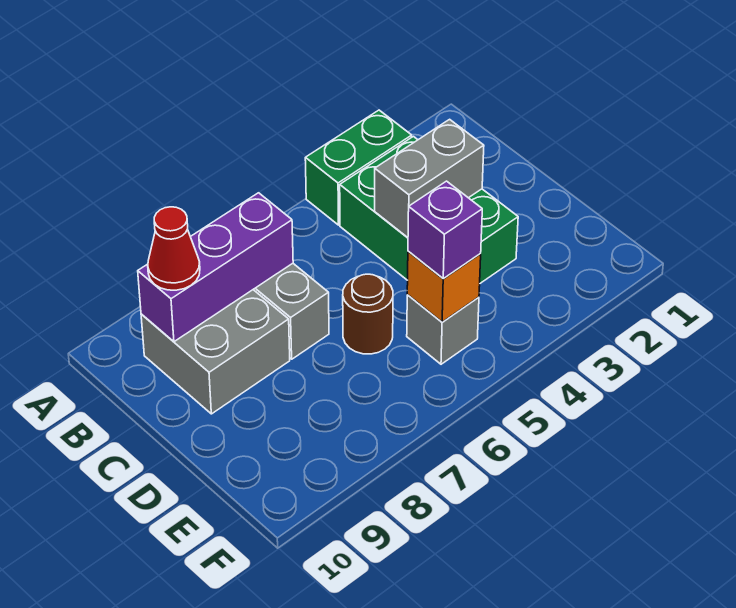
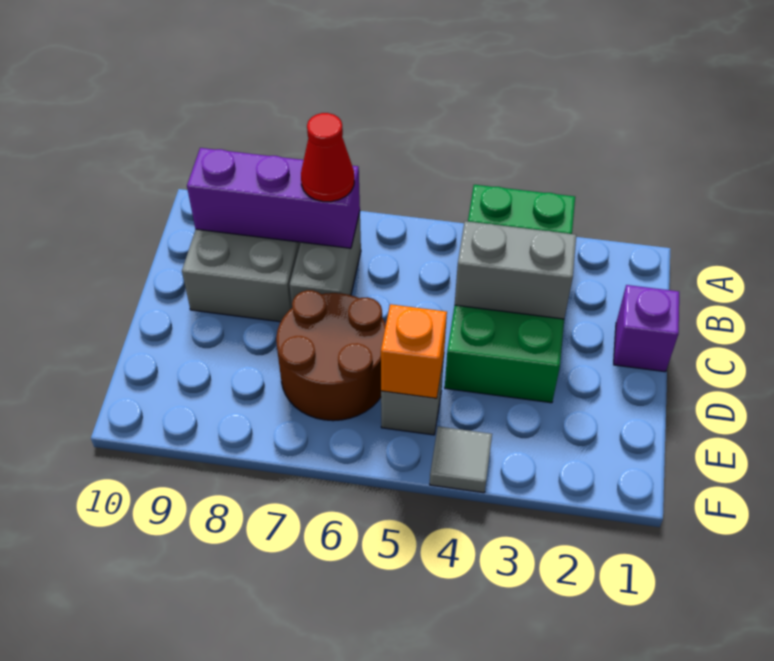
red cone B9 level 3 -> red cone B7 level 3
brown round brick D6 level 1 -> brown round brick D6:E7 level 1
purple brick E5 level 3 -> purple brick C1 level 1
none -> grey tile F4 level 1

